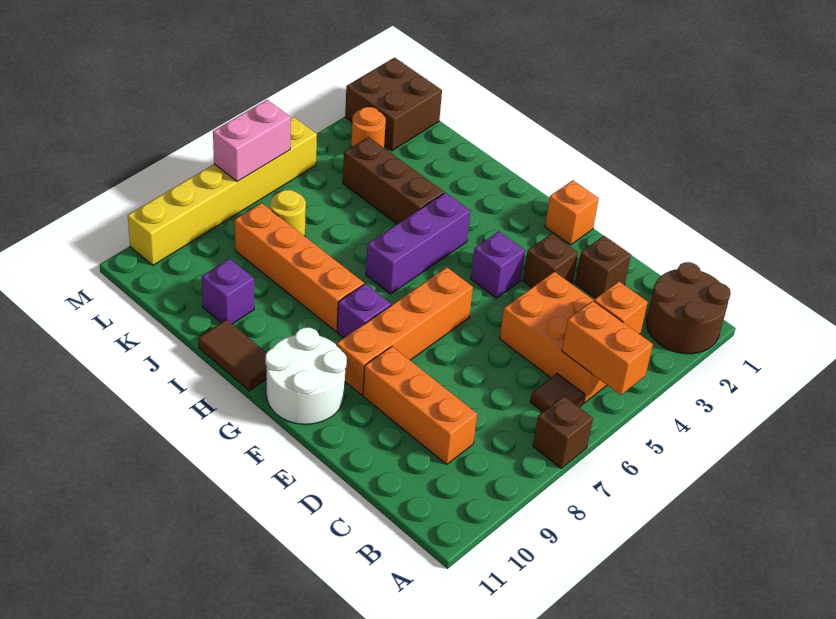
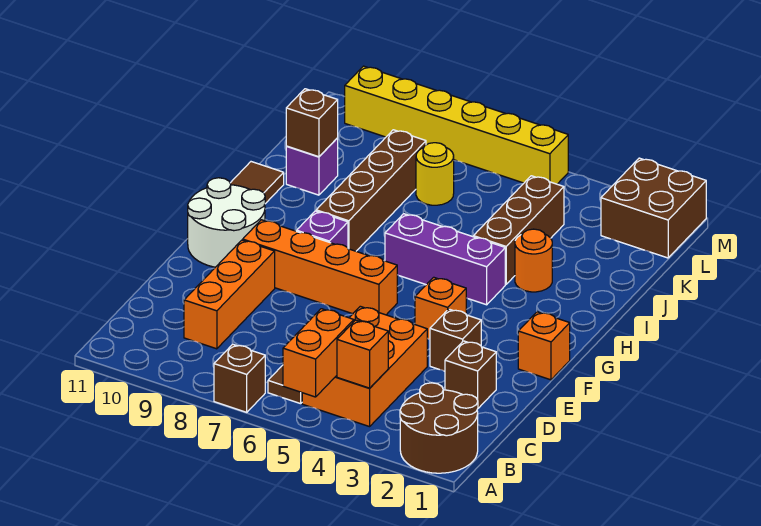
purple brick F4 level 1 -> orange brick F4 level 1
orange brick H8:K8 level 1 -> brown brick H8:K8 level 1
none -> brown brick J10 level 2
orange round brick L3 level 1 -> orange round brick I3 level 1
pink brick M6:M7 level 2 -> none

